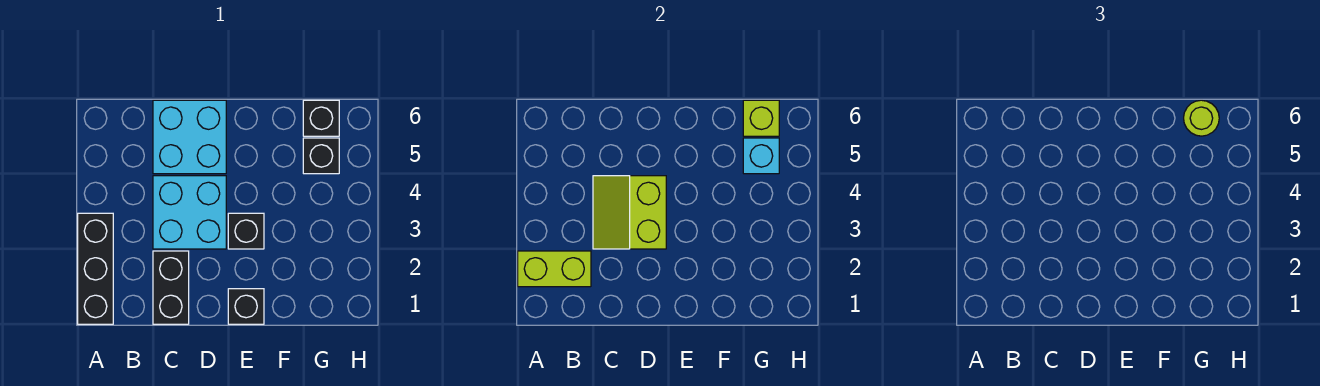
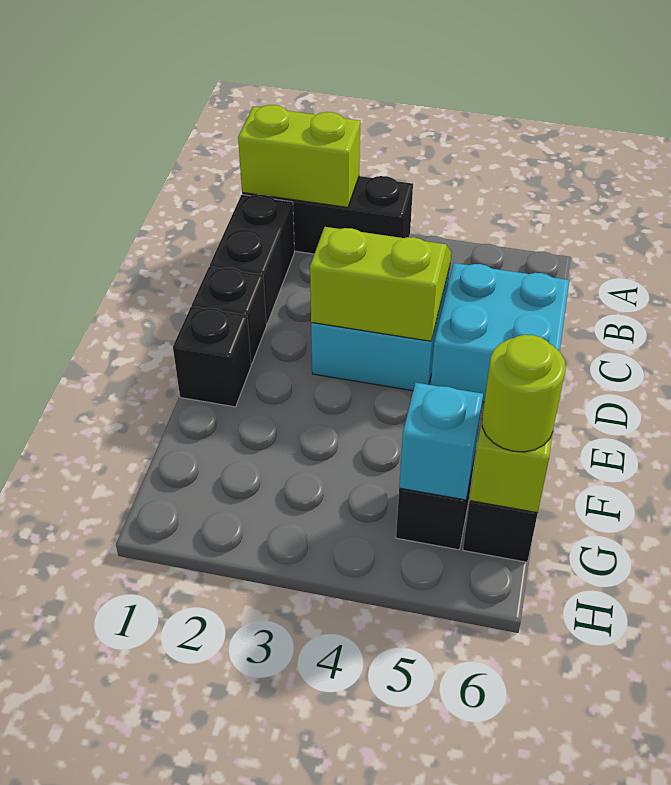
lime brick A2:B2 level 2 -> lime brick A1:A2 level 2
black brick C1:C2 level 1 -> black brick B1:C1 level 1
black brick E3 level 1 -> black brick D1 level 1

